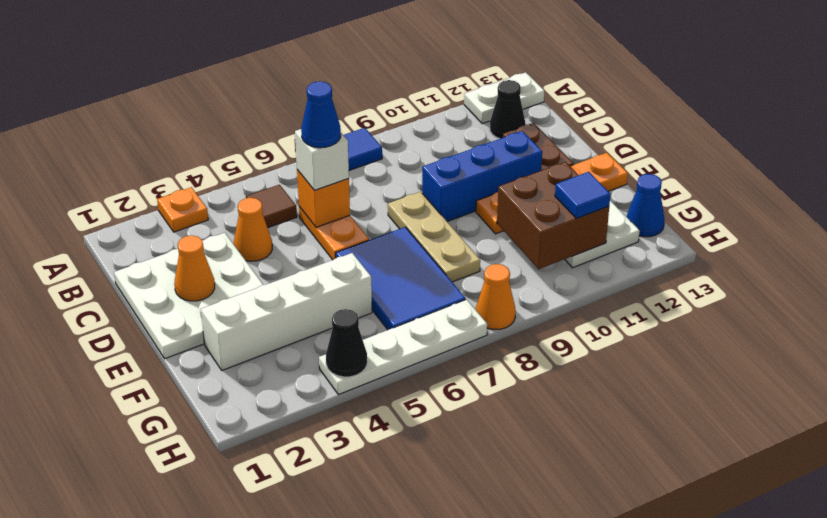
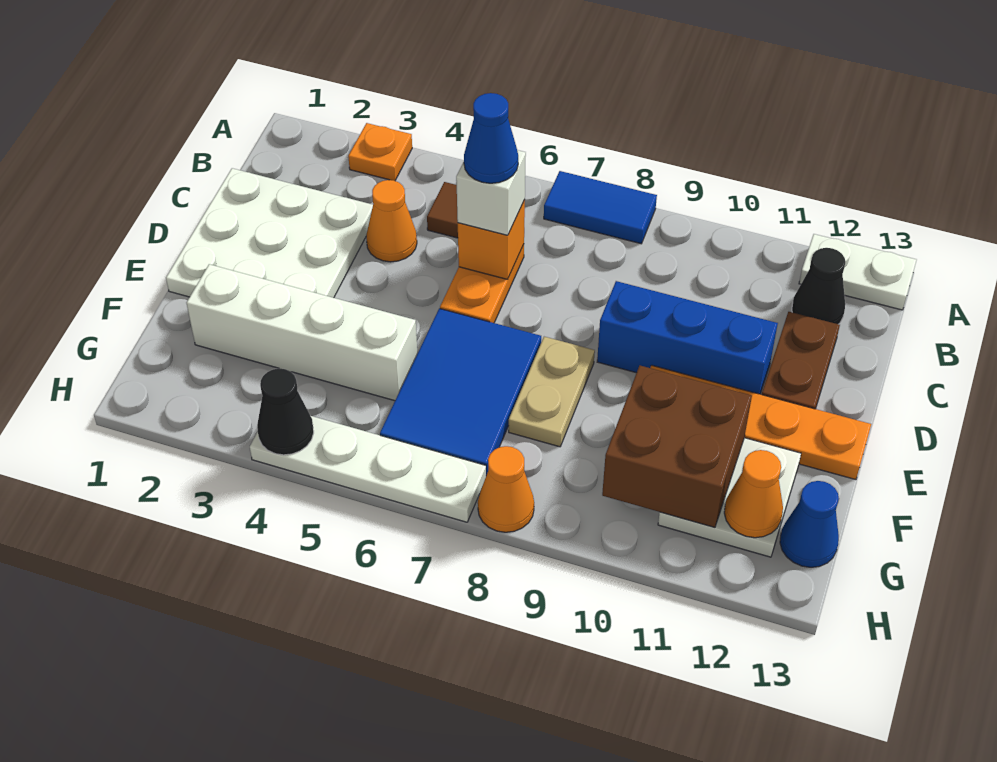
orange cone D2 level 2 -> orange cone G12 level 2
tan plate D8:F8 level 1 -> tan plate E8:F8 level 1
blue tile G11 level 3 -> none

